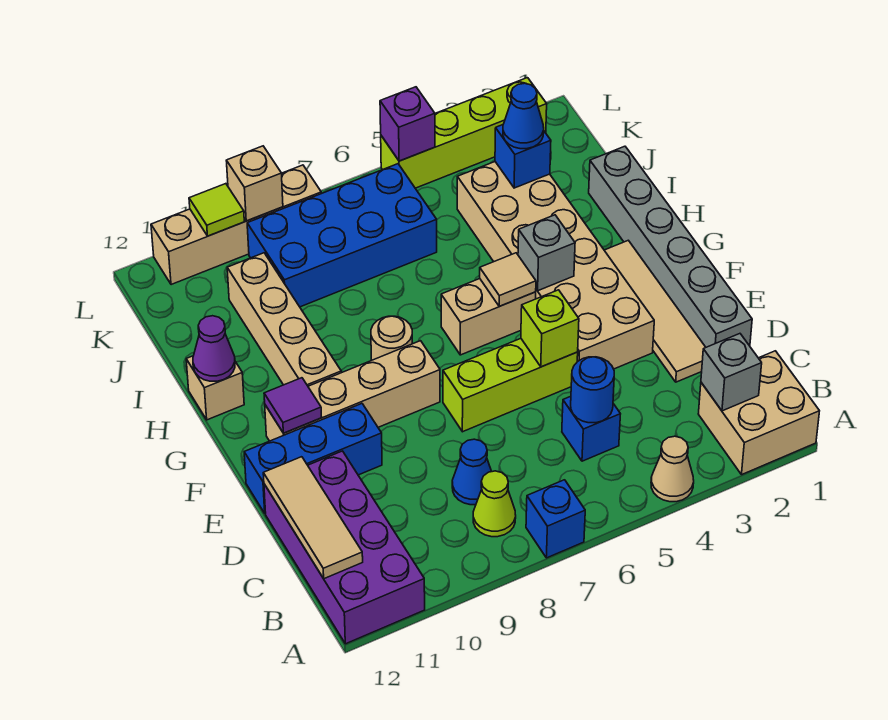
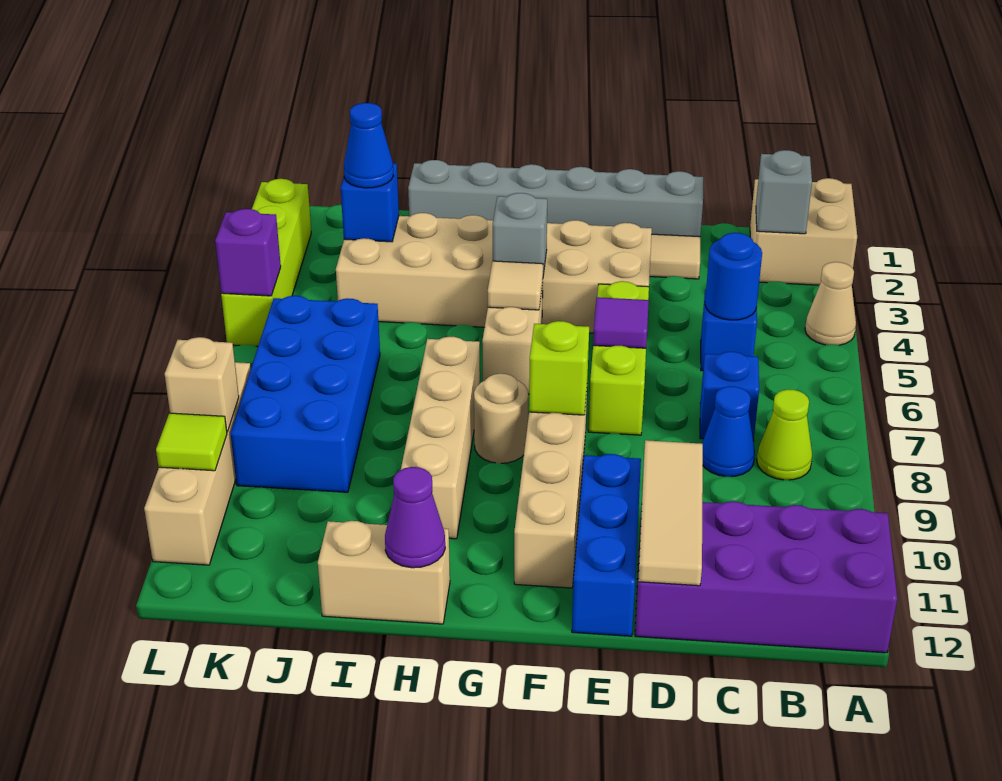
blue brick A7 level 1 -> blue brick C7 level 1
tan tile B12:D12 level 2 -> tan tile D10:D12 level 2
lime brick E5 level 2 -> lime brick F8 level 2
purple tile F11 level 2 -> purple tile E6 level 2
tan brick G10:J10 level 1 -> tan brick H7:H10 level 1
tan brick H12 level 1 -> tan brick H12:I12 level 1

